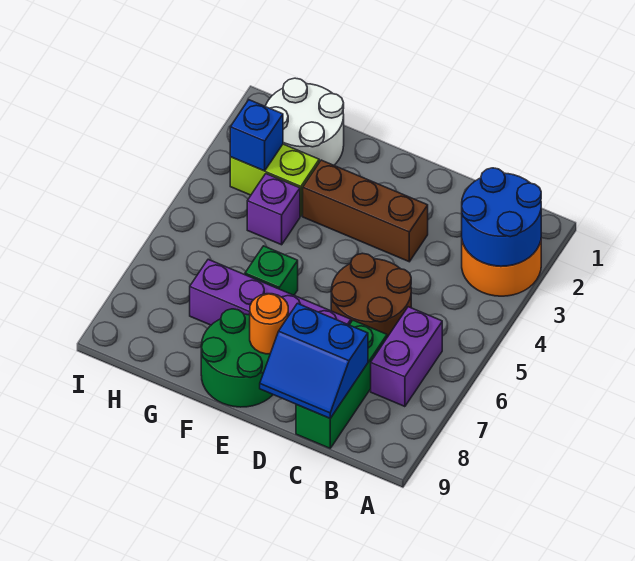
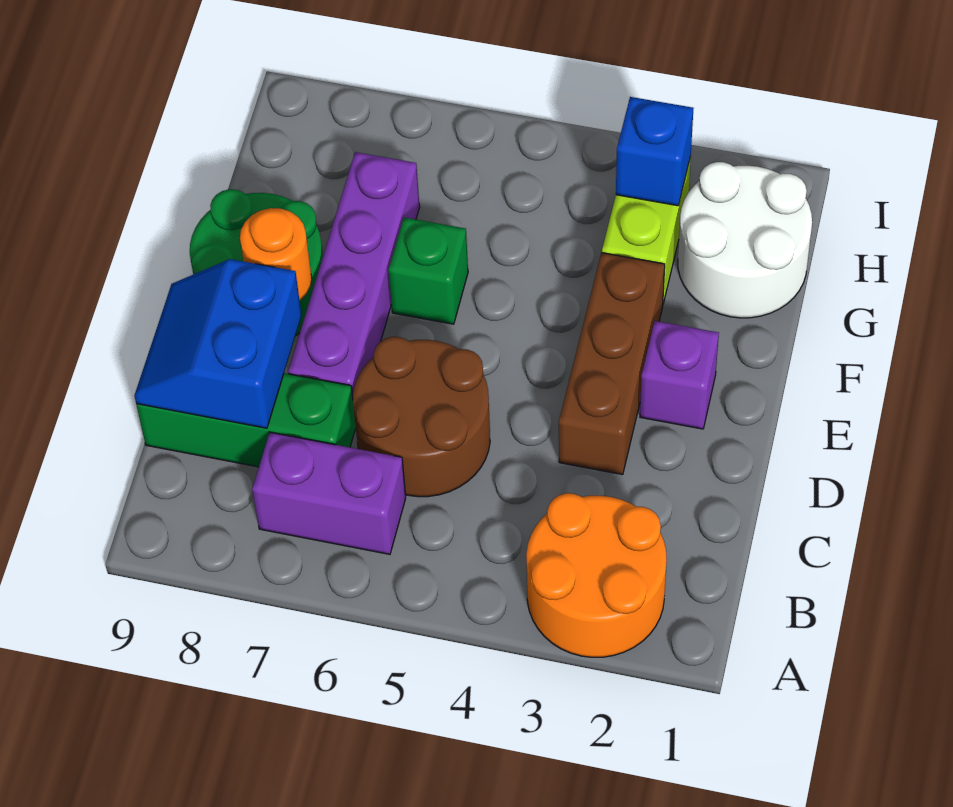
blue round brick A2:B3 level 2 -> none
purple brick G4 level 1 -> purple brick E2 level 1

